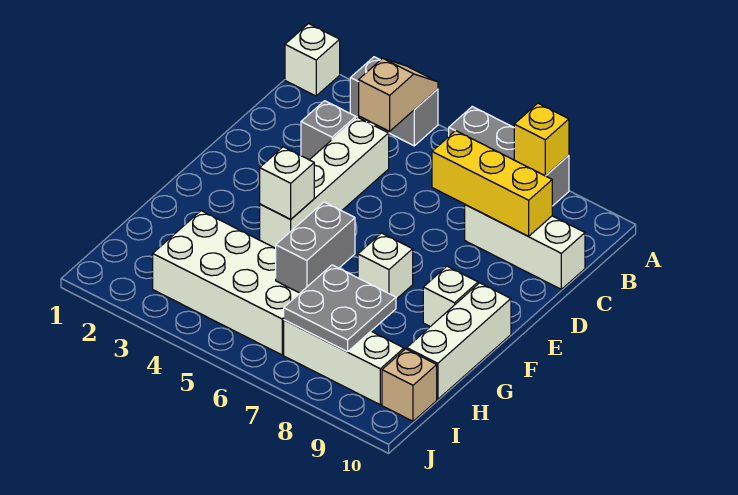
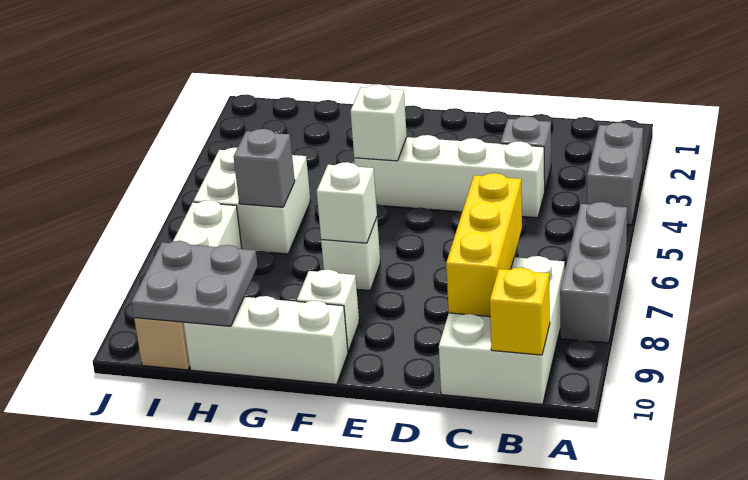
white brick A1 level 1 -> white brick F7 level 2
tan slope A4:B4 level 2 top B -> none
yellow brick A8 level 2 -> yellow brick B10 level 2
white brick C8:C10 level 1 -> white brick B8:C10 level 1
grey brick G6:H6 level 2 -> grey brick H6 level 2
white brick H3:I6 level 1 -> white brick H5:I6 level 1
grey plate H7:I8 level 2 -> grey plate H9:I10 level 2

